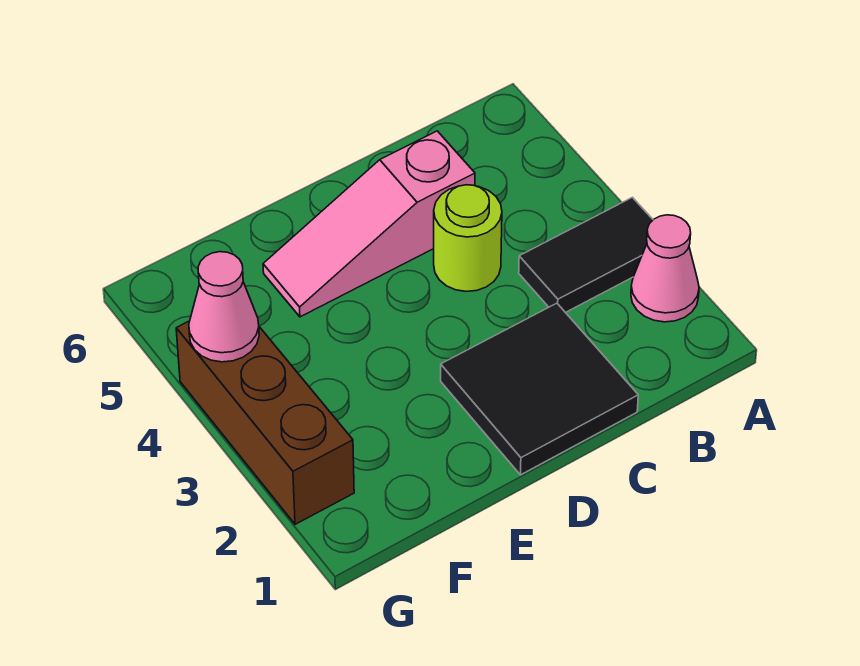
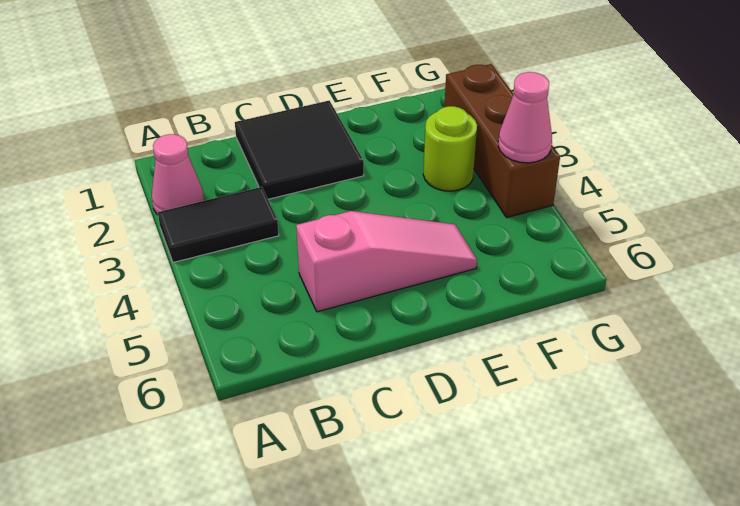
lime round brick C4 level 1 -> lime round brick F3 level 1

